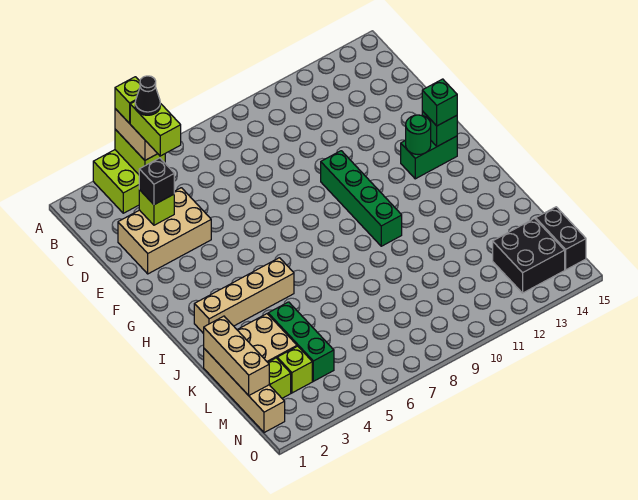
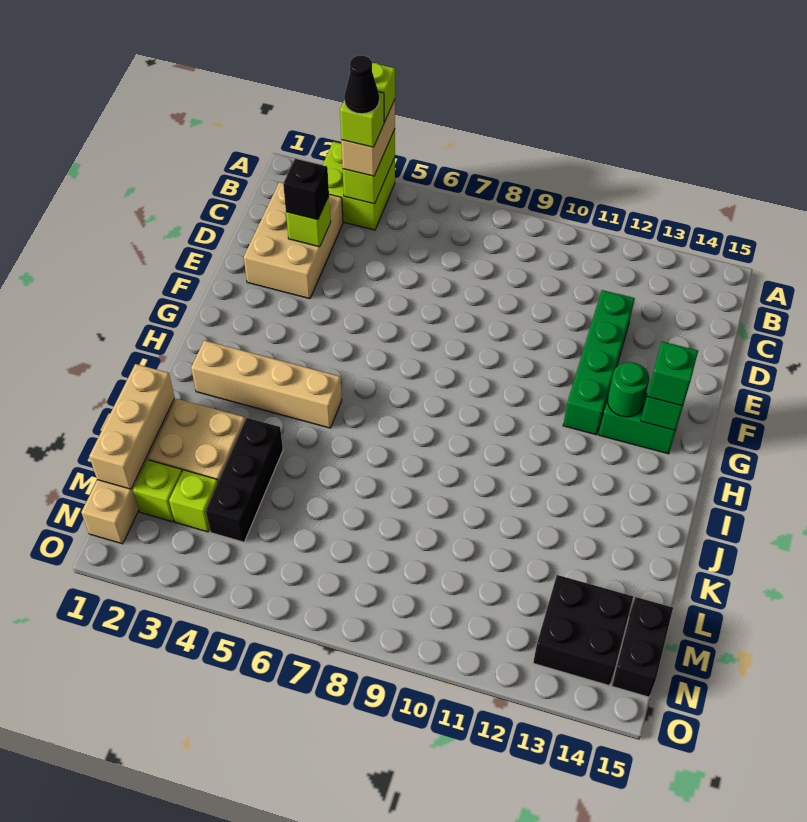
lime brick B4:C4 level 4 -> lime brick B4 level 4
tan brick D2:E4 level 1 -> tan brick C2:E3 level 1
green brick F10:I10 level 1 -> green brick D12:G12 level 1
green brick K4:M4 level 1 -> black brick K4:M4 level 1

